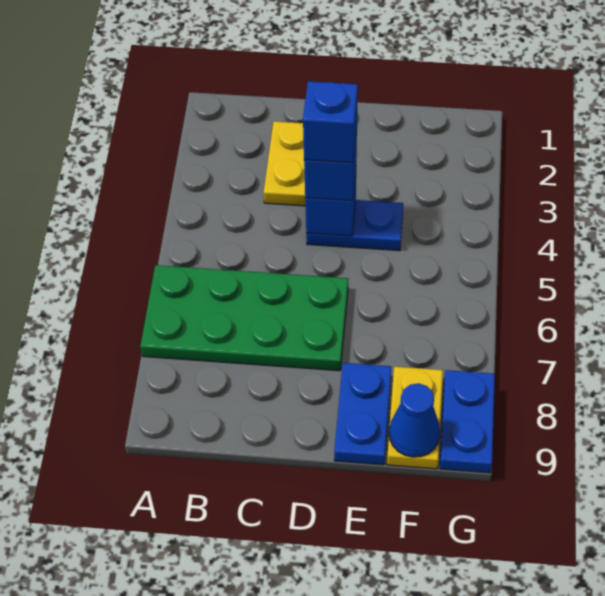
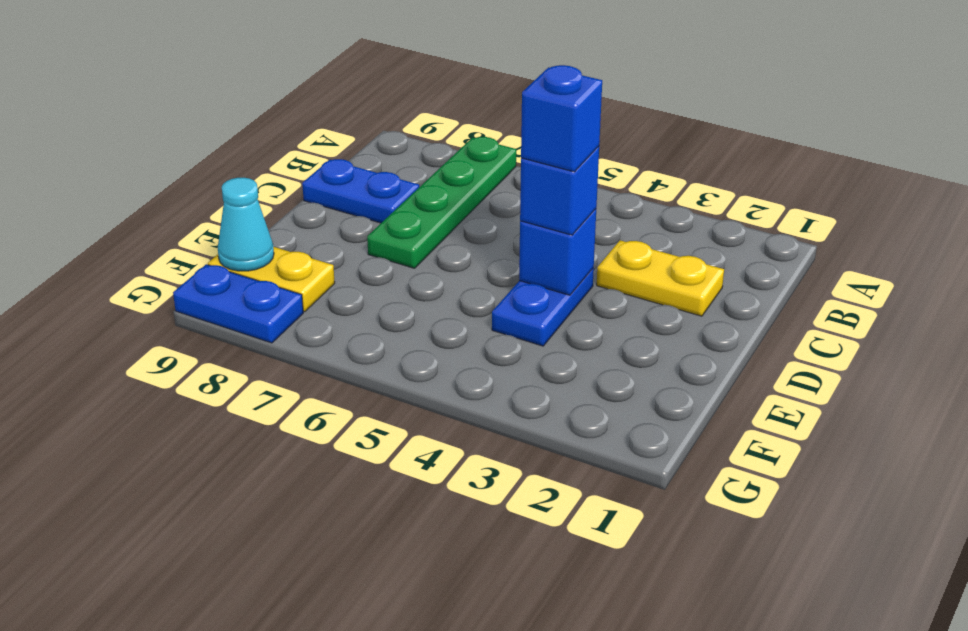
green plate A6:D7 level 1 -> green plate A7:D7 level 1
blue plate E8:E9 level 1 -> blue plate C8:C9 level 1
blue cone F9 level 2 -> cyan cone F9 level 2

